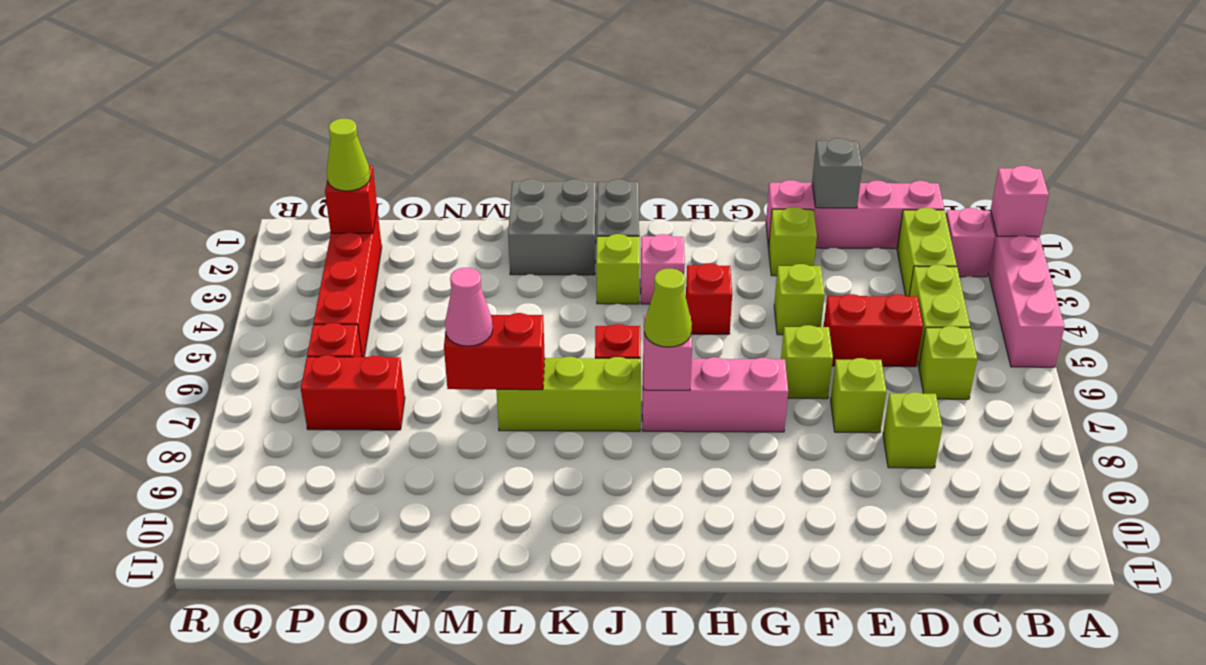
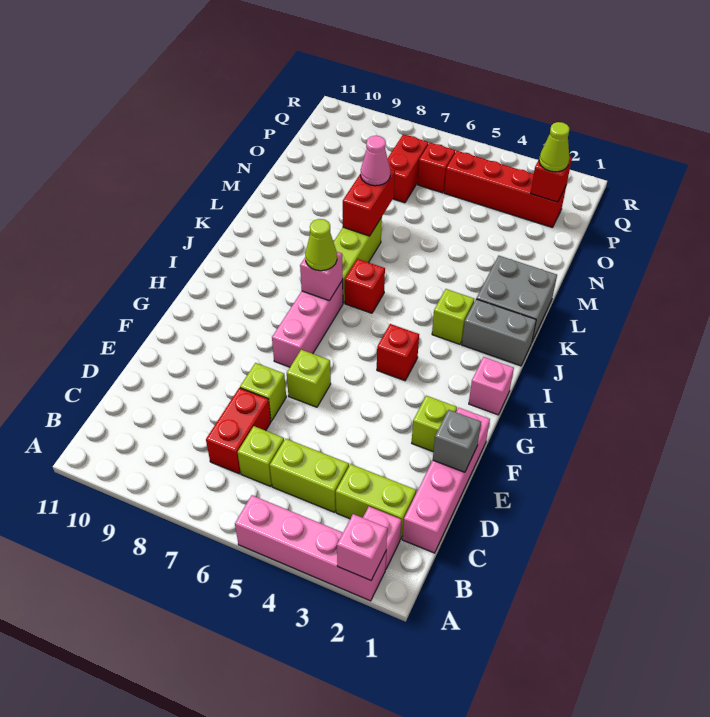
red brick D5:E5 level 1 -> red brick C7:D7 level 1
lime brick D8 level 1 -> none
lime brick F4 level 1 -> none
pink brick I3 level 1 -> pink brick H1 level 1

